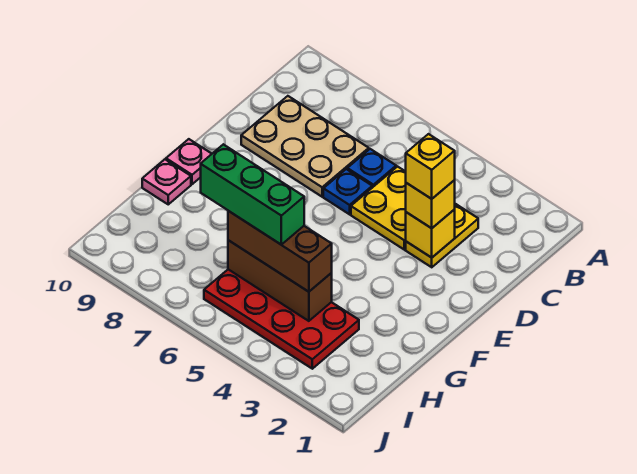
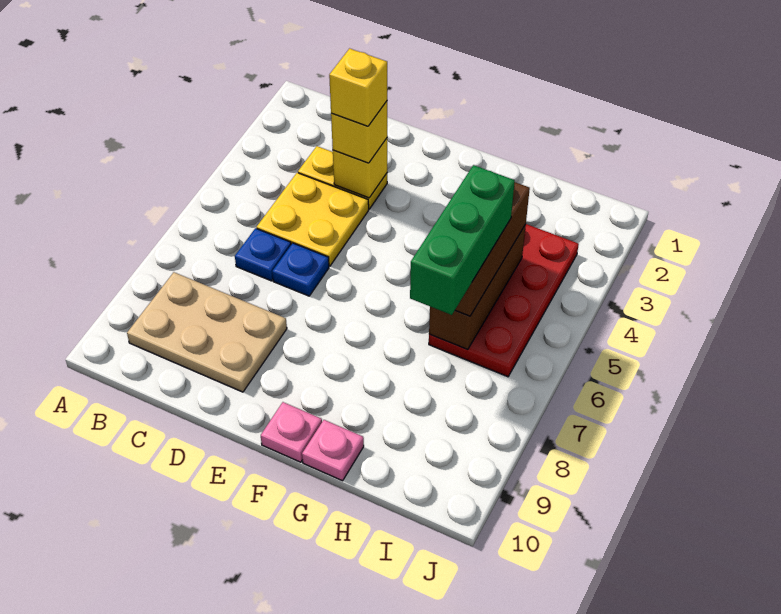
tan plate C7:D9 level 1 -> tan plate B8:D9 level 1

